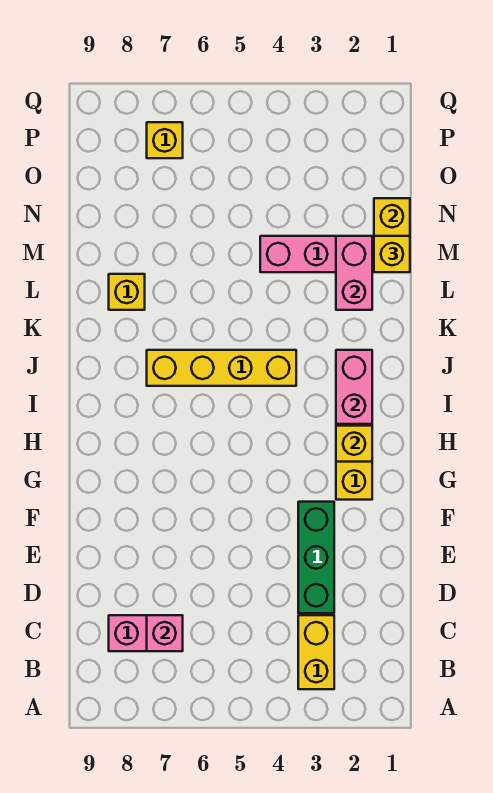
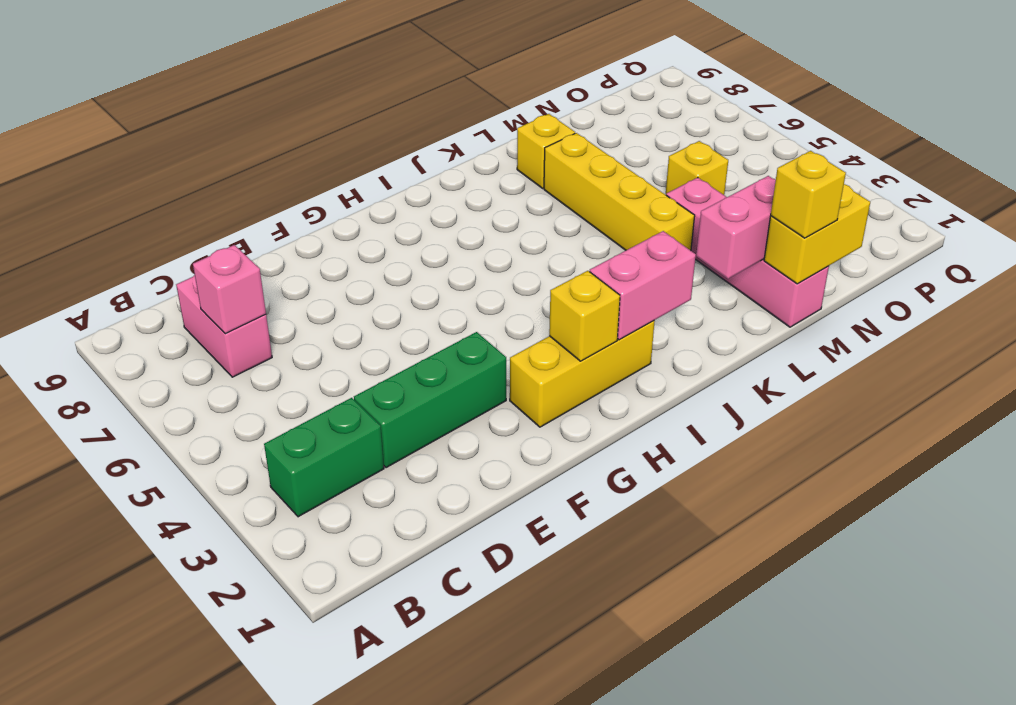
yellow brick B3:C3 level 1 -> green brick B3:C3 level 1
yellow brick J4:J7 level 1 -> yellow brick L4:L7 level 1
yellow brick P7 level 1 -> yellow brick N5 level 1

